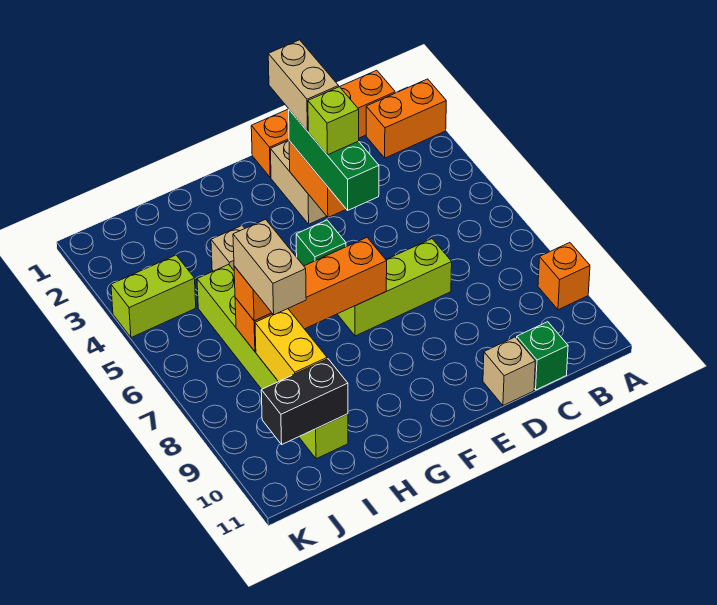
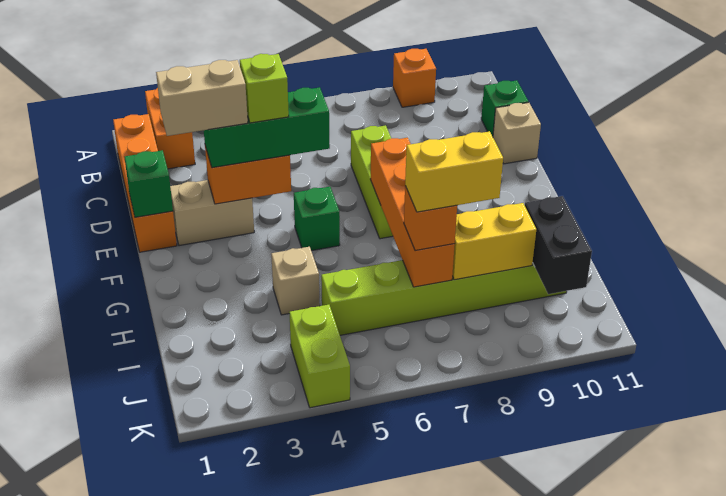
none -> green brick E1 level 2
tan brick I7:I8 level 4 -> yellow brick I7:I8 level 4

